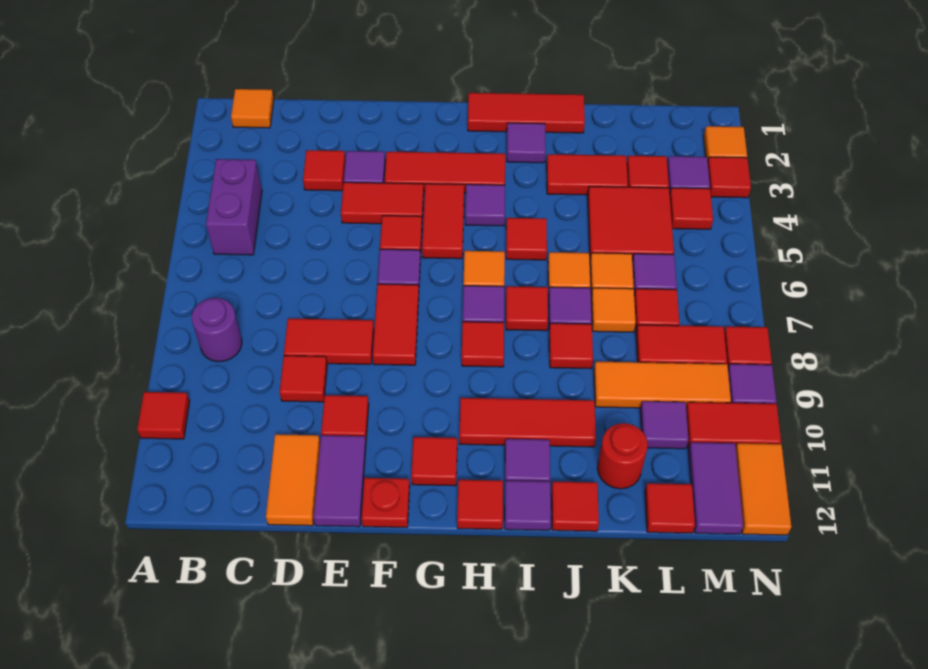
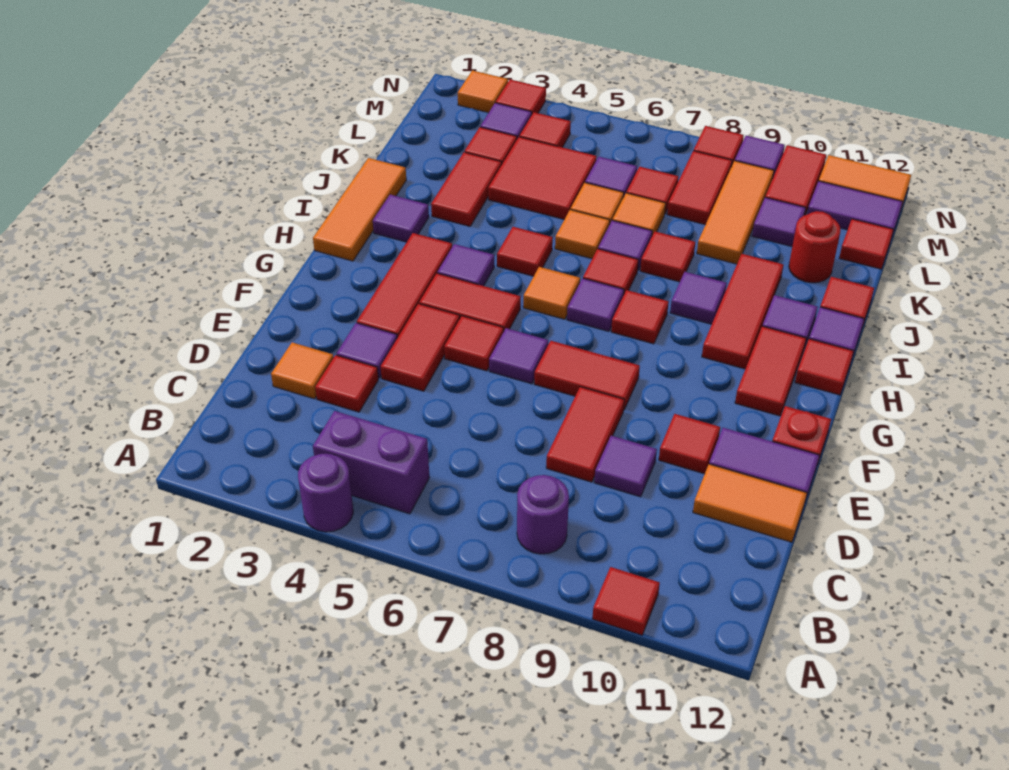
none -> purple round brick A4 level 1
orange tile B1 level 1 -> orange tile D2 level 1
red tile D9 level 1 -> purple tile D9 level 1
red tile G11 level 1 -> red tile G11:H11 level 1
red tile H1:J1 level 1 -> orange tile H1:J1 level 1
none -> purple tile I9 level 1

